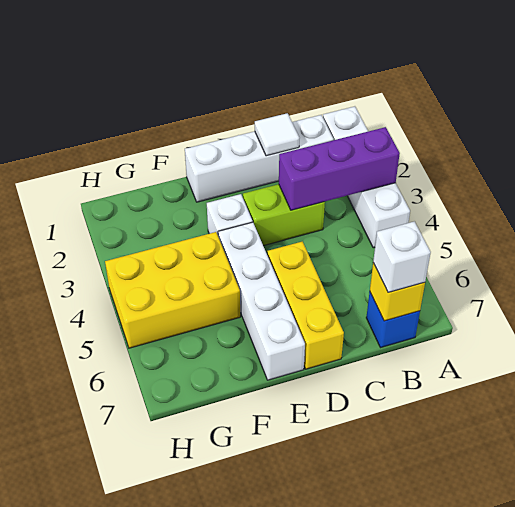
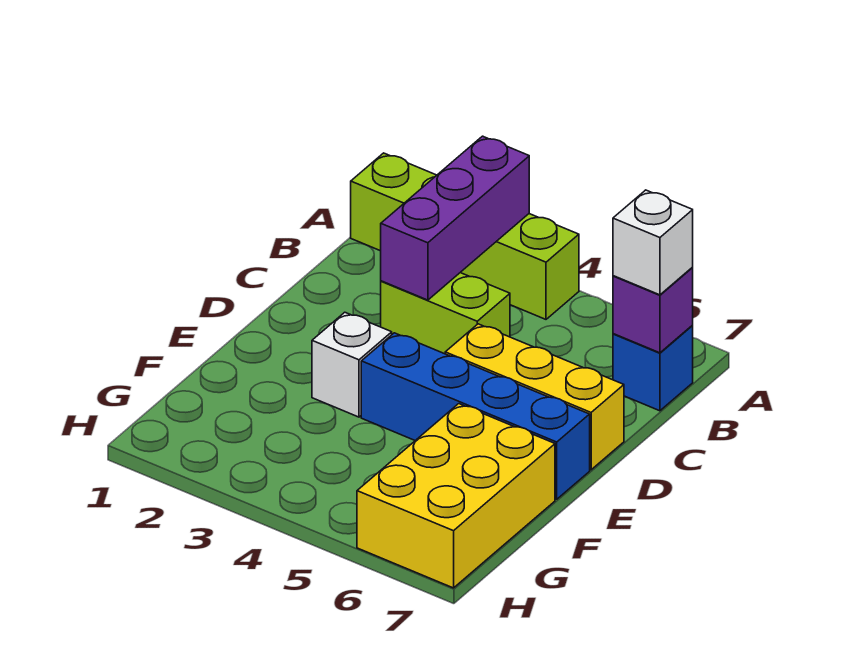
white brick A1:A4 level 1 -> lime brick A1:A4 level 1
white brick B1:E1 level 1 -> none
yellow brick B7 level 2 -> purple brick B7 level 2
white tile C1 level 2 -> none
lime brick C3:D3 level 1 -> lime brick C3:C4 level 1
white brick E4:E7 level 1 -> blue brick E4:E7 level 1
yellow brick F4:H5 level 1 -> yellow brick F6:H7 level 1

